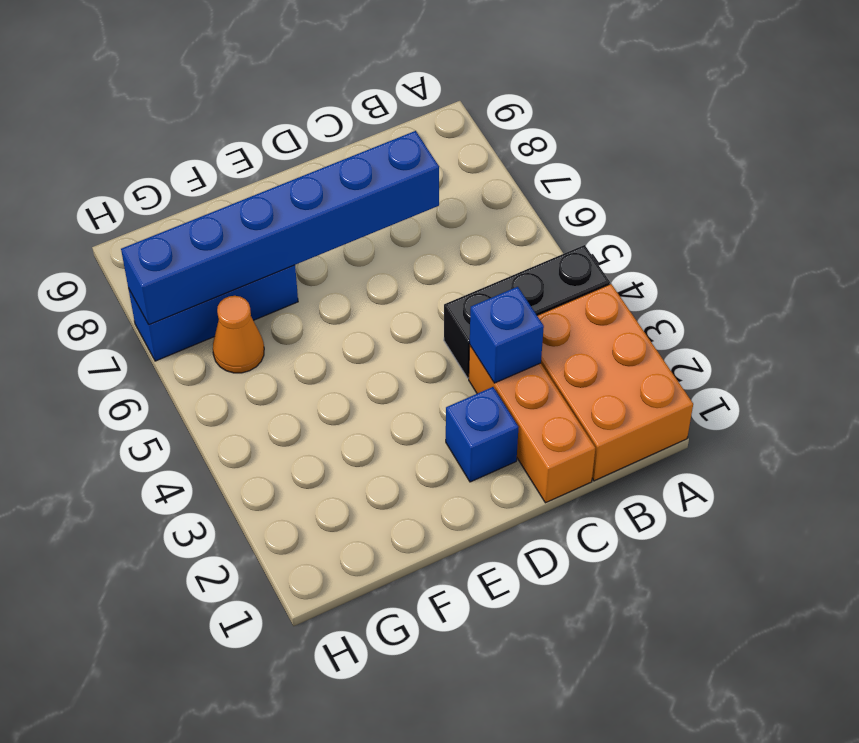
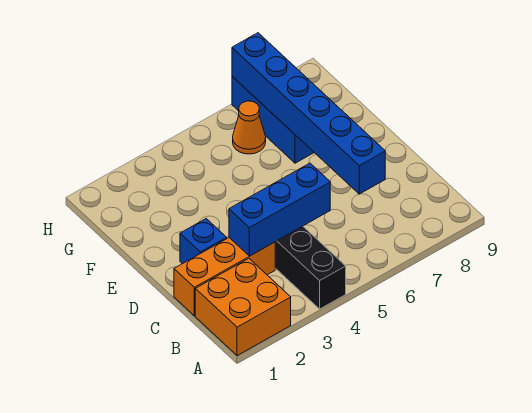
orange brick A1:B3 level 1 -> orange brick A1:B2 level 1
blue brick C3 level 2 -> blue brick C3:C5 level 2

